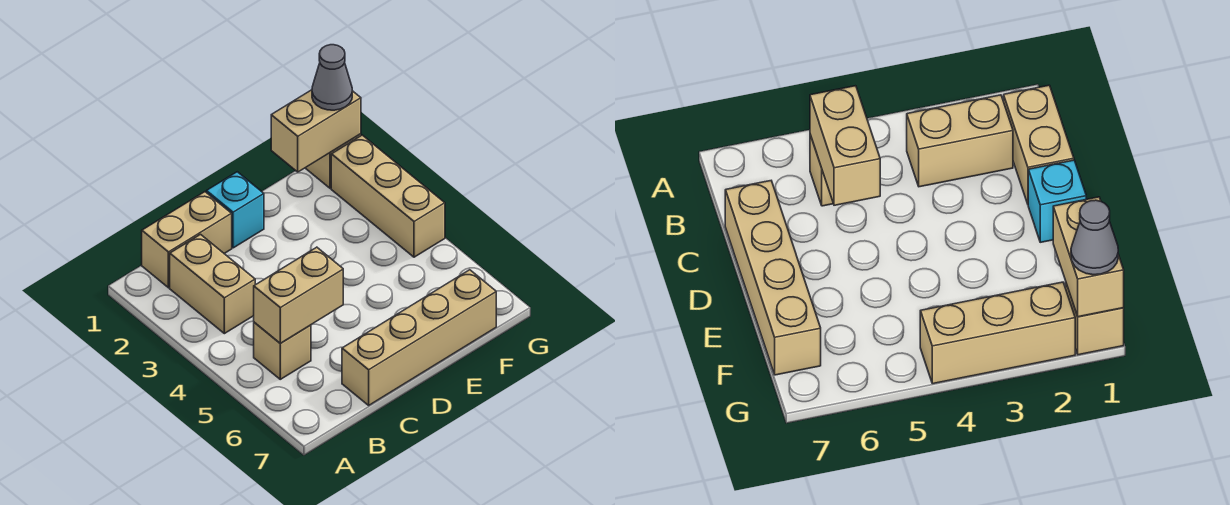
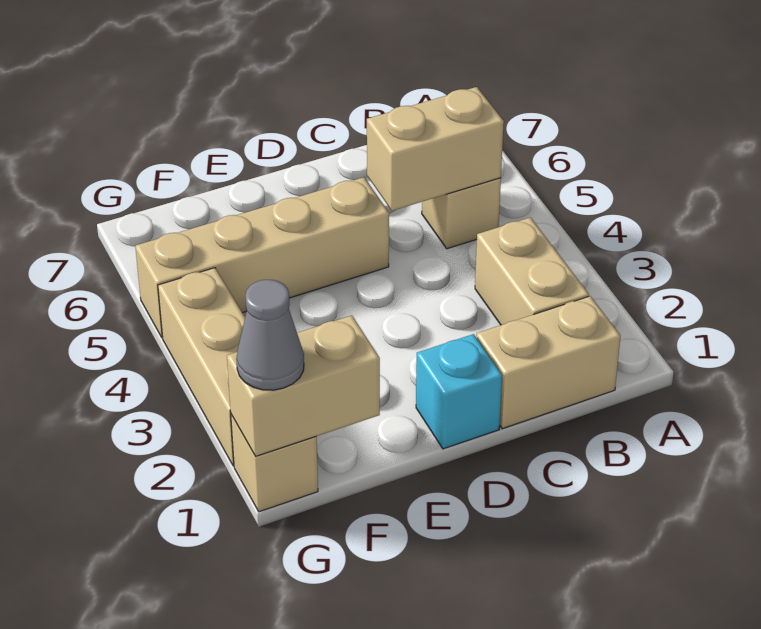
tan brick C7:F7 level 1 -> tan brick D5:G5 level 1

